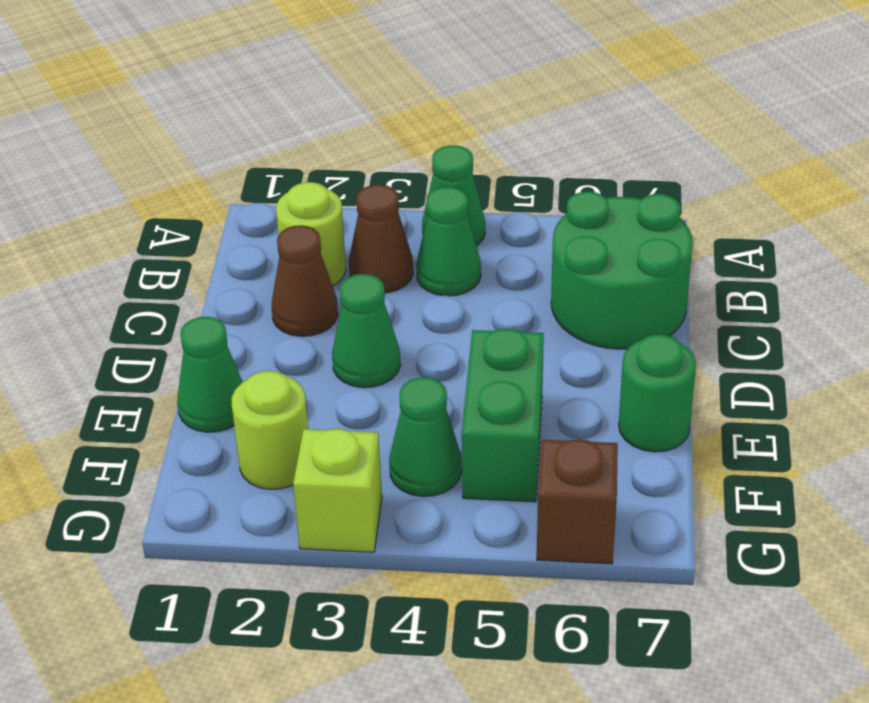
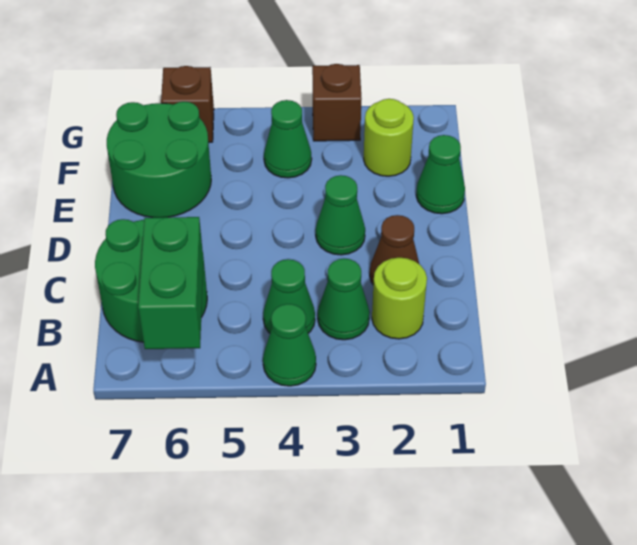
brown cone B3 level 1 -> green cone B3 level 1
green brick E5:F5 level 1 -> green brick A6:B6 level 2
green round brick E7 level 1 -> green round brick E6:F7 level 1
lime brick G3 level 1 -> brown brick G3 level 1

